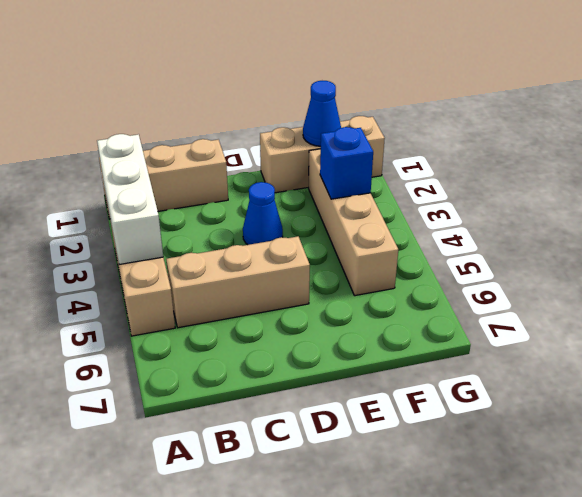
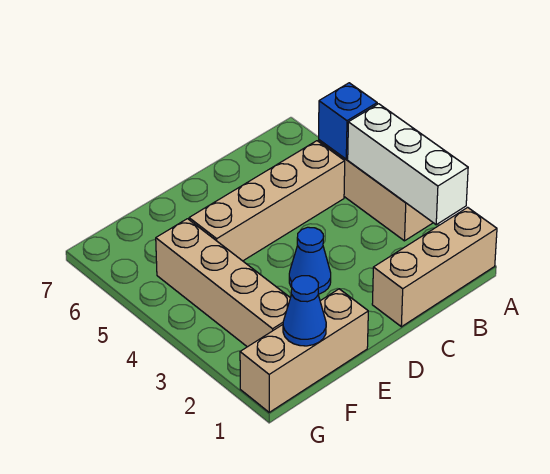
tan brick B5:D5 level 1 -> tan brick B5:E5 level 1
blue brick F3 level 2 -> blue brick A5 level 2

